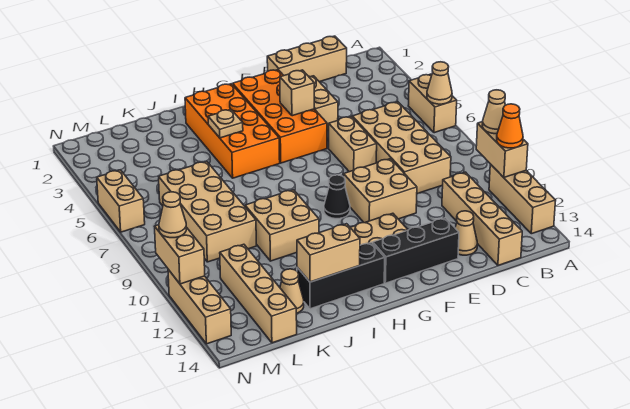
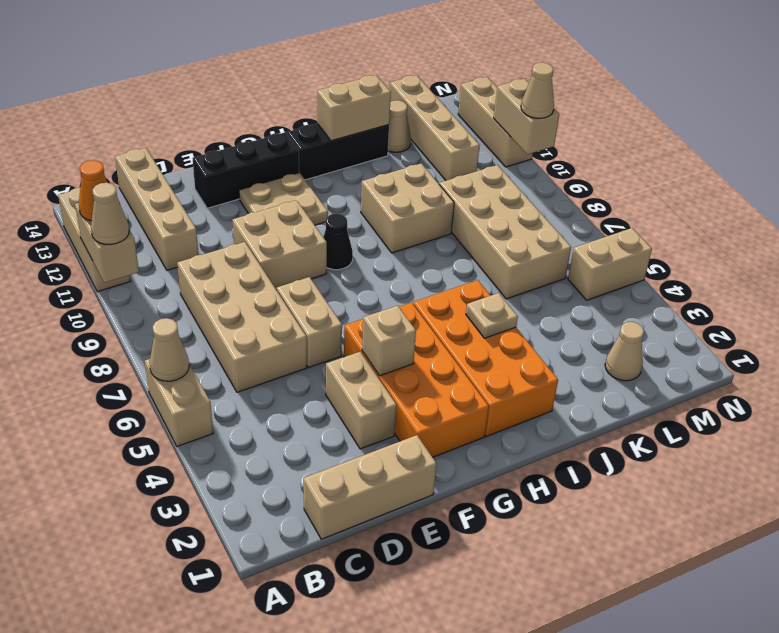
tan cone D13 level 1 -> tan cone L2 level 1
tan brick N5:N6 level 1 -> tan brick M5:N5 level 1

